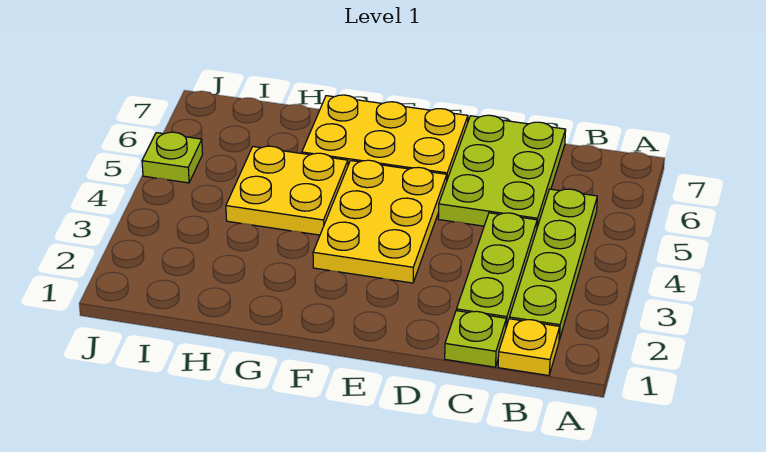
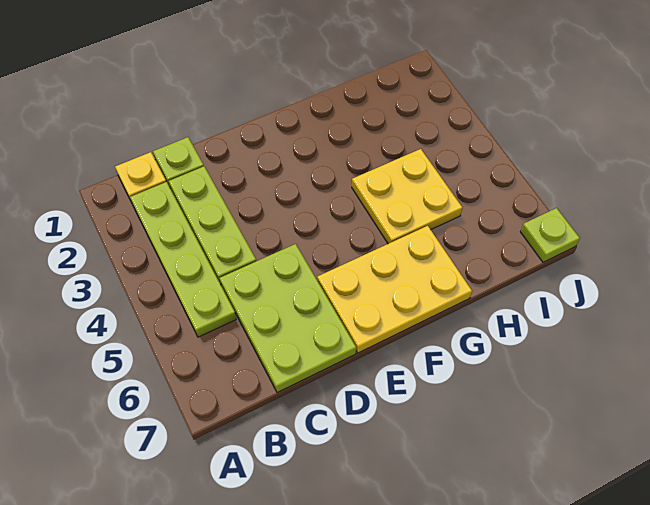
yellow plate E3:F5 level 1 -> none
lime plate J5 level 1 -> lime plate J7 level 1

